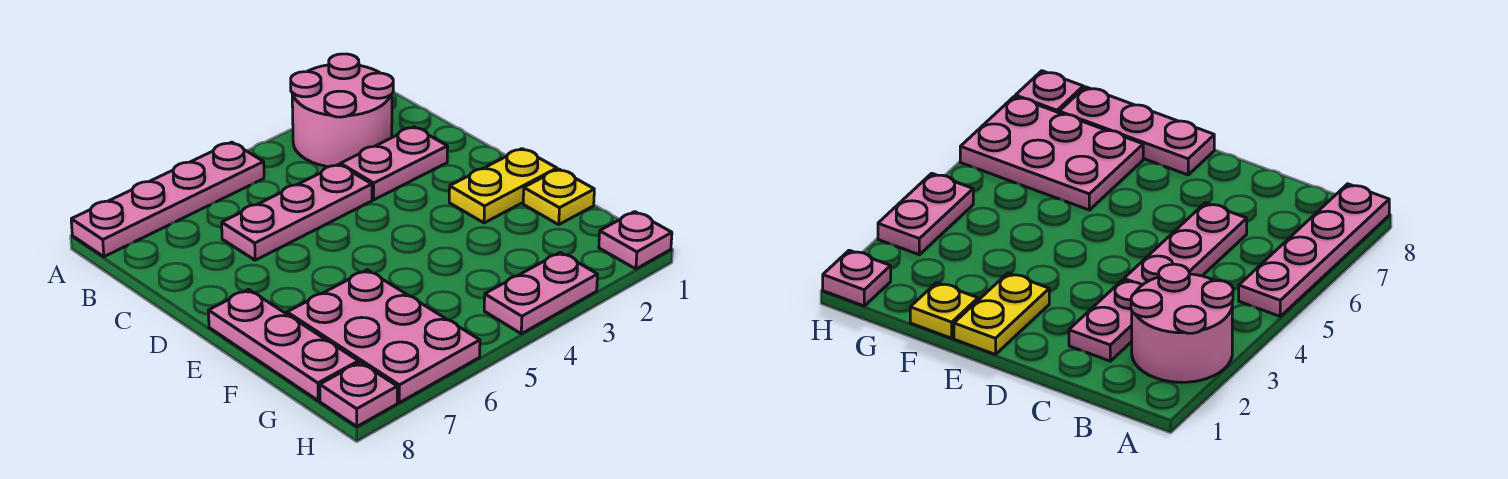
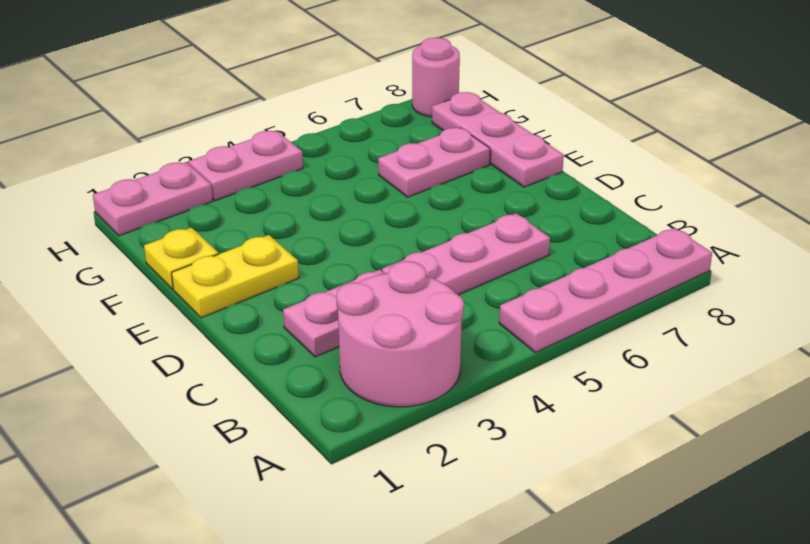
pink plate F6:H7 level 1 -> pink plate F6:F7 level 1
pink plate H1 level 1 -> pink plate H1:H2 level 1
pink plate H8 level 1 -> pink round brick H8 level 1

